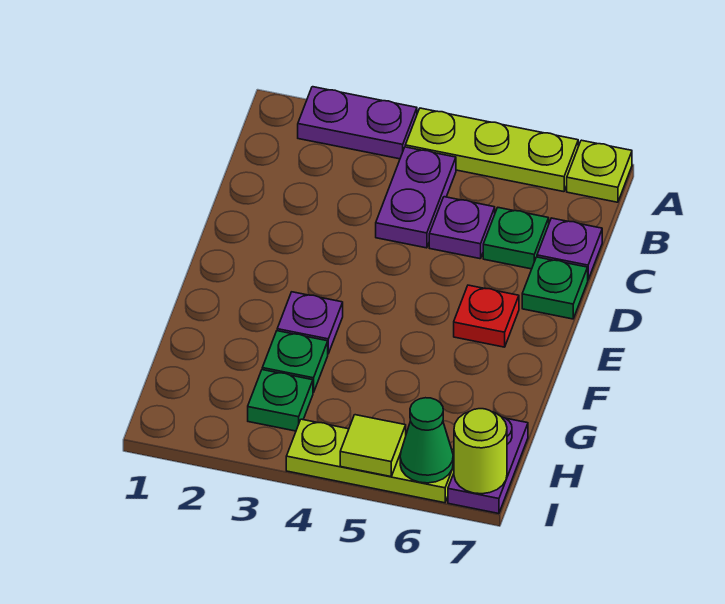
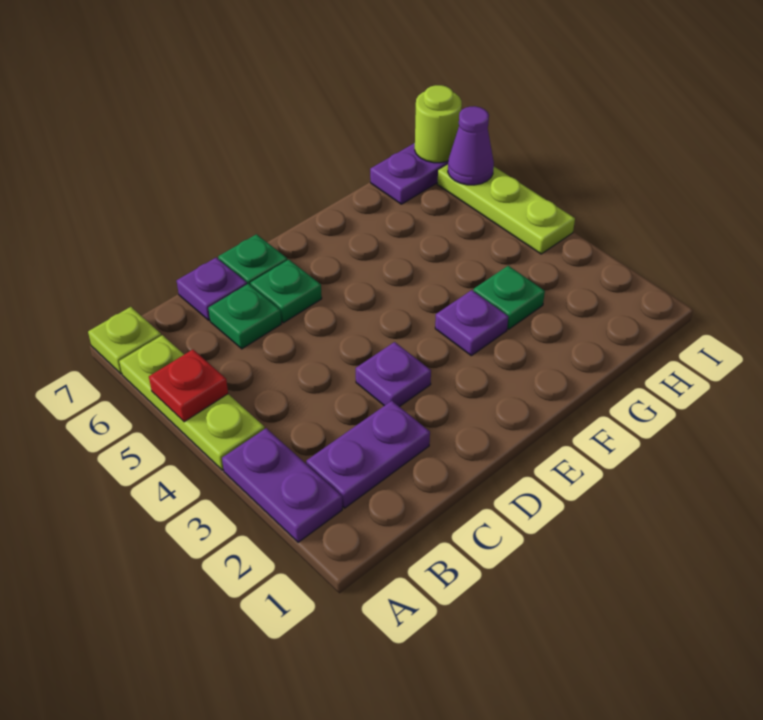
purple plate B4:C4 level 1 -> purple plate B2:C2 level 1
purple plate C5 level 1 -> purple plate D3 level 1
red plate E6 level 1 -> red plate A5 level 2
green plate H3 level 1 -> green plate D6 level 1
lime tile I5 level 2 -> none
green cone I6 level 2 -> purple cone I6 level 2

